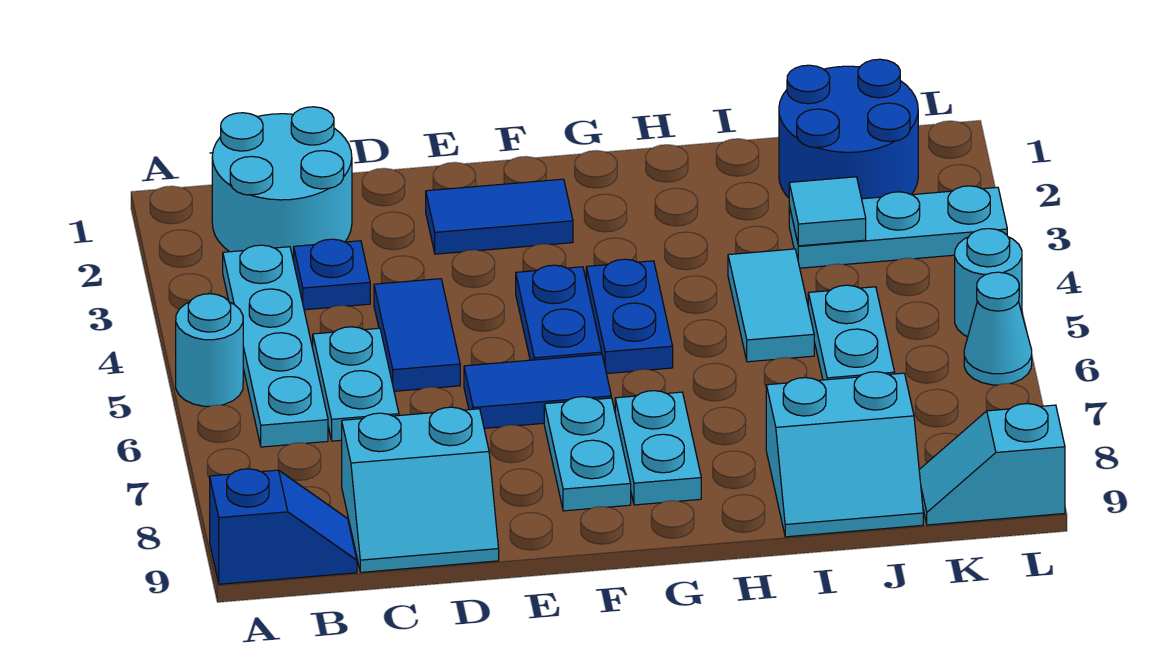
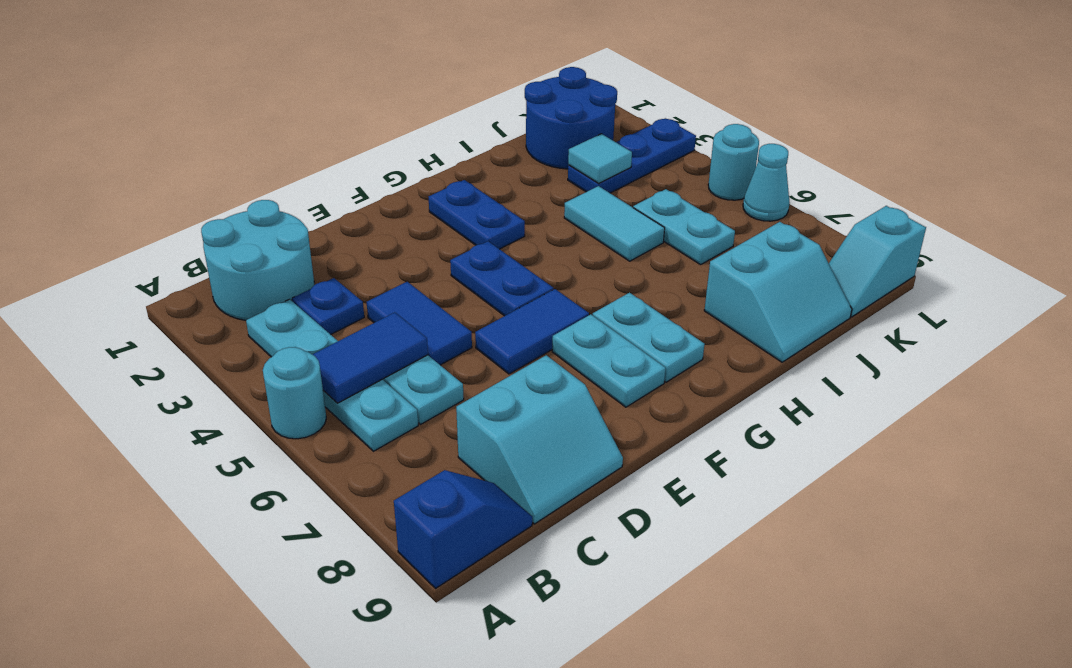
blue tile E2:F2 level 1 -> blue tile B5:C5 level 2
blue plate G4:G5 level 1 -> blue plate G2:G3 level 1
cyan plate J3:L3 level 1 -> blue plate J3:L3 level 1

